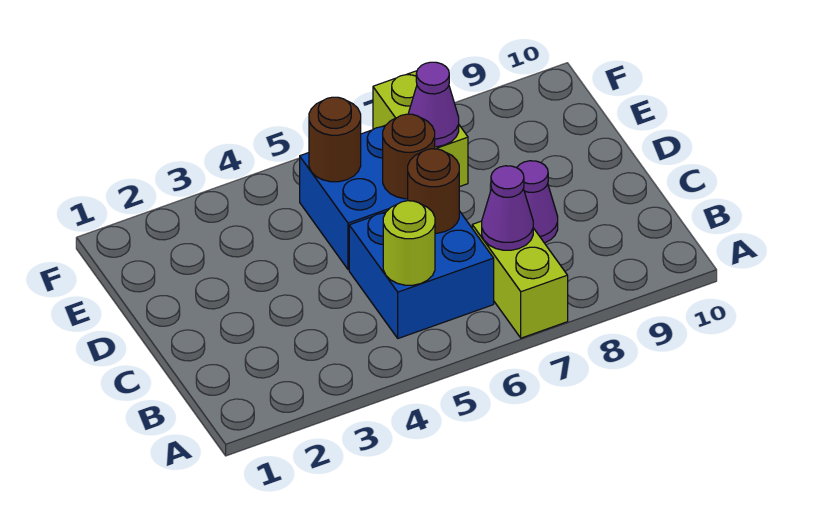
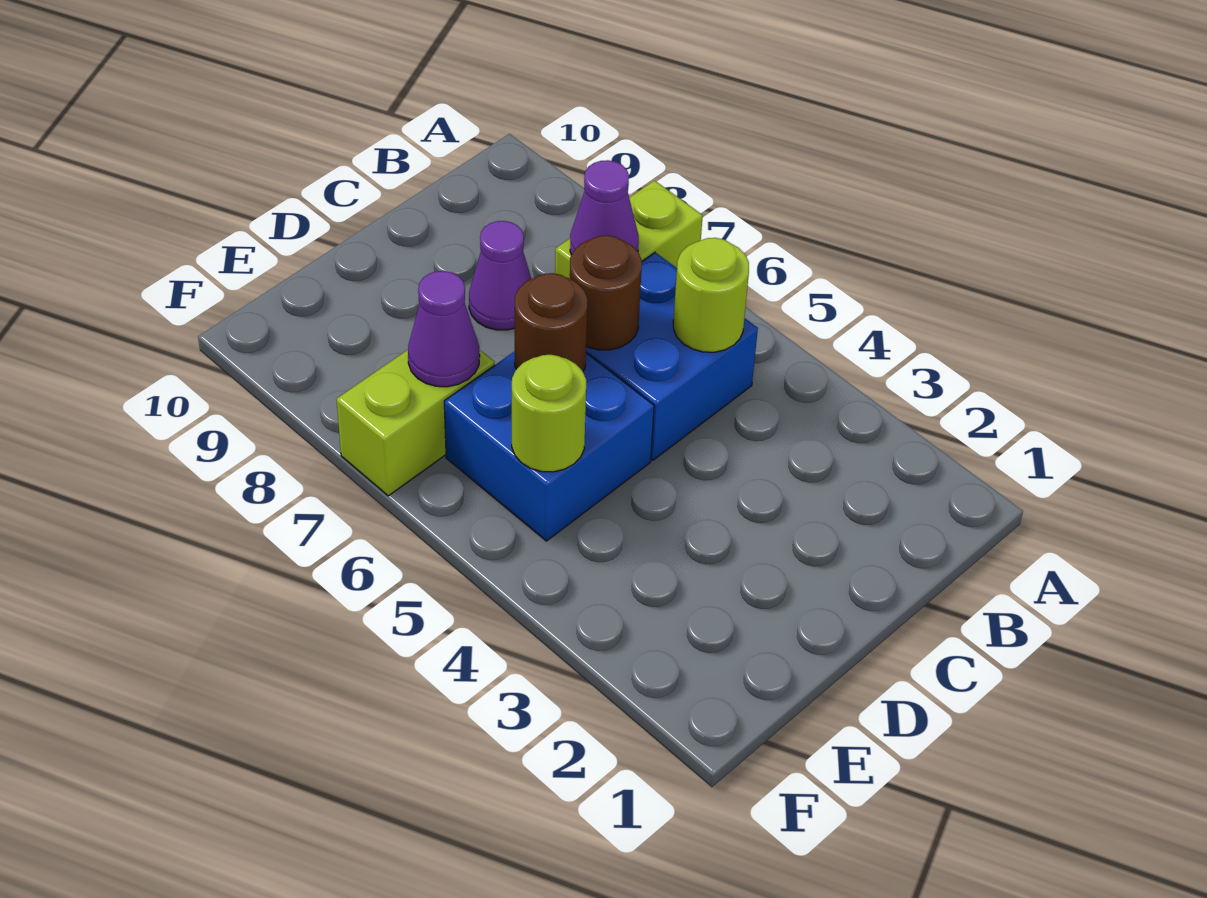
brown round brick E5 level 2 -> lime round brick E5 level 2

